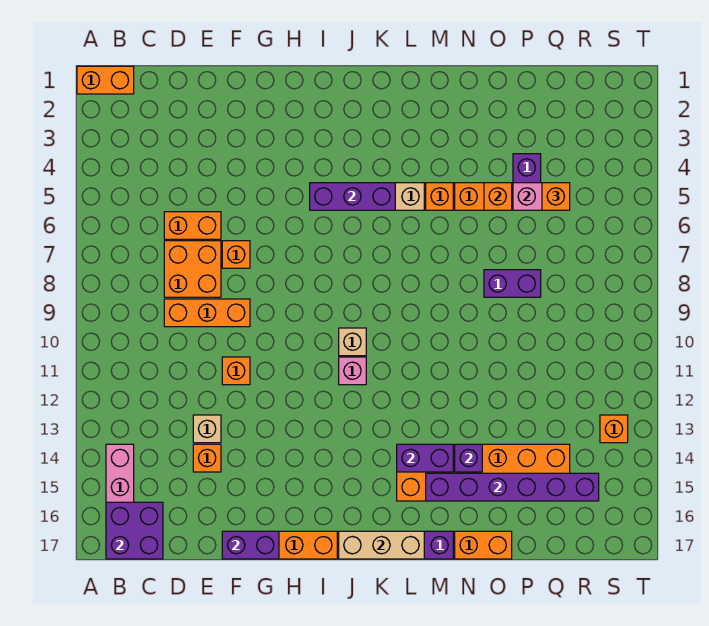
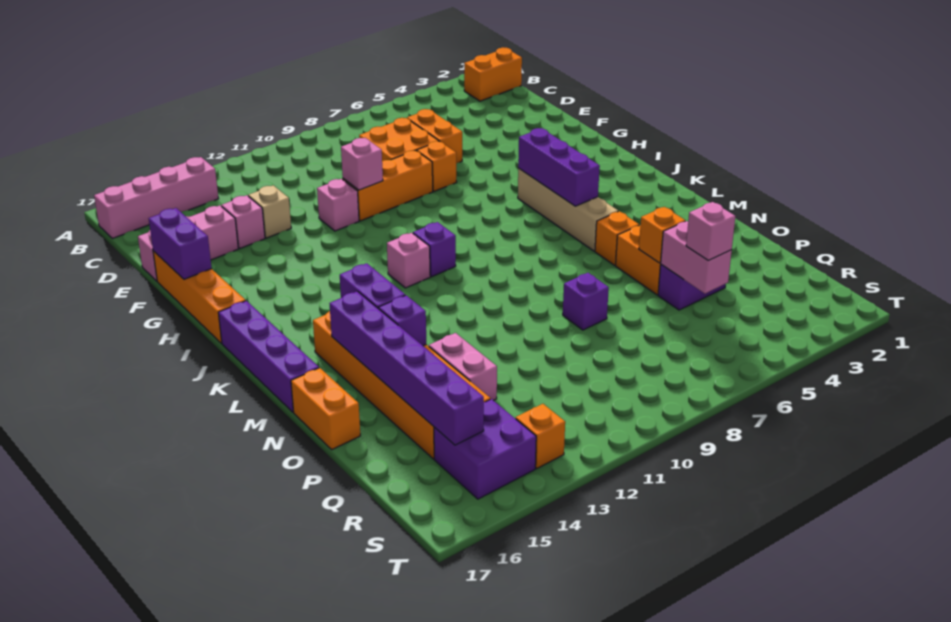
orange brick A1:B1 level 1 -> orange brick B1:B2 level 1
purple brick B16:C17 level 2 -> purple brick R14:S15 level 1
orange brick D9:F9 level 1 -> orange brick F8:F10 level 1
orange brick E14 level 1 -> pink brick E14 level 1
none -> pink brick E15:E17 level 1
none -> pink brick F10 level 2
orange brick F11 level 1 -> pink brick F11 level 1
tan brick J10 level 1 -> purple brick J10 level 1
tan brick J17:L17 level 2 -> none
purple brick O8:P8 level 1 -> purple brick O8 level 1
none -> pink brick O13:P13 level 1
orange brick Q5 level 3 -> pink brick Q5 level 3

